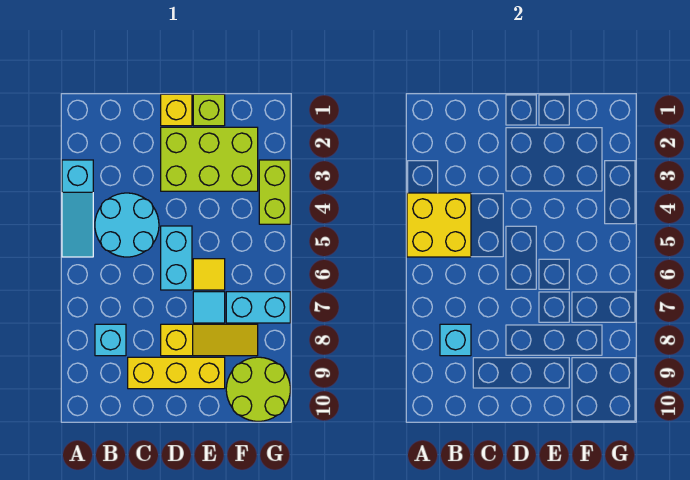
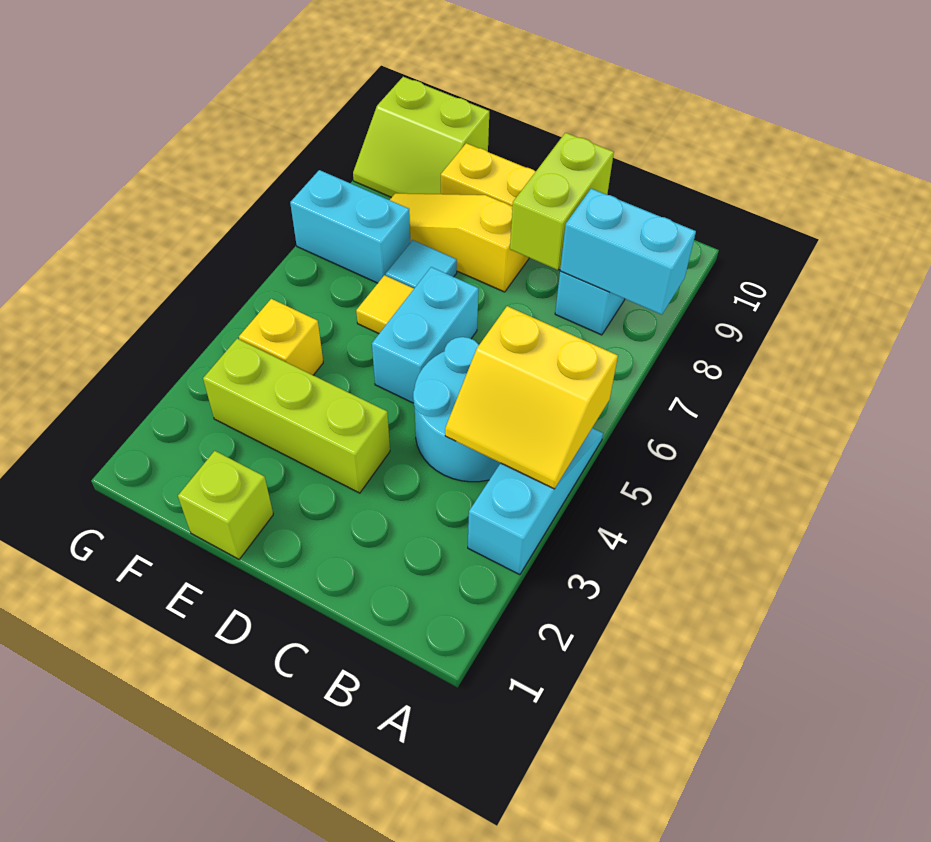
yellow brick A4:B5 level 2 -> yellow slope A4:B5 level 2 top 5
cyan brick B8 level 2 -> cyan brick A8:B8 level 2
yellow brick D1 level 1 -> yellow brick F4 level 1
lime brick D2:F3 level 1 -> lime brick D3:F3 level 1
lime round brick F9:G10 level 1 -> lime slope F9:G10 level 1 top 10
lime brick G3:G4 level 1 -> lime brick C8:C9 level 2

